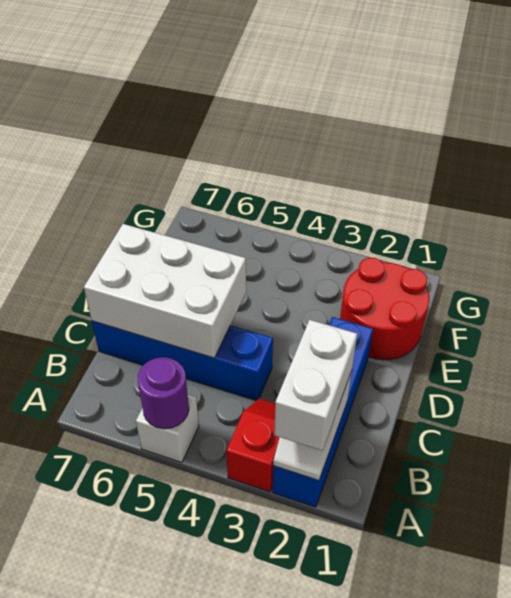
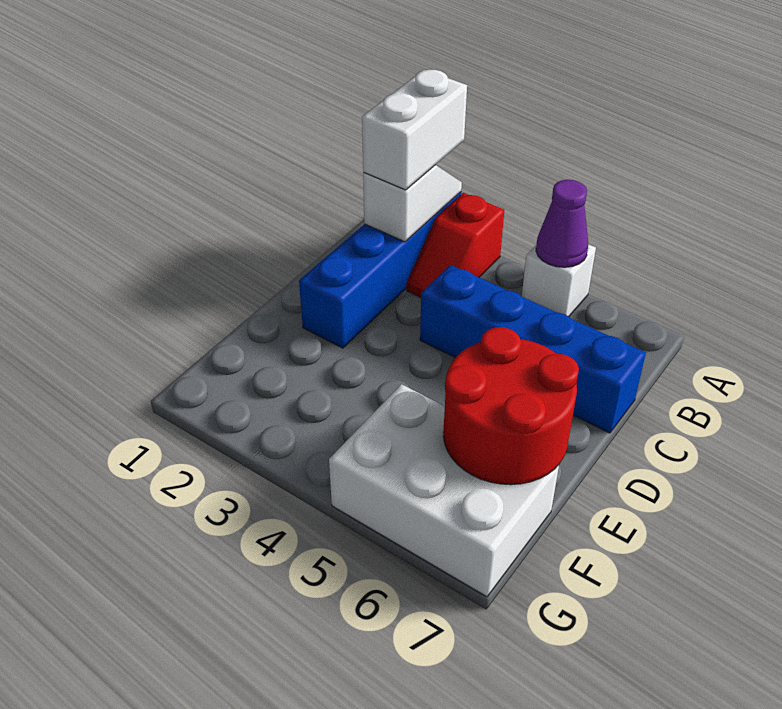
purple round brick A5 level 2 -> purple cone A5 level 2
white brick C5:D7 level 2 -> white brick F5:G7 level 1
red round brick E1:F2 level 1 -> red round brick E6:F7 level 2

